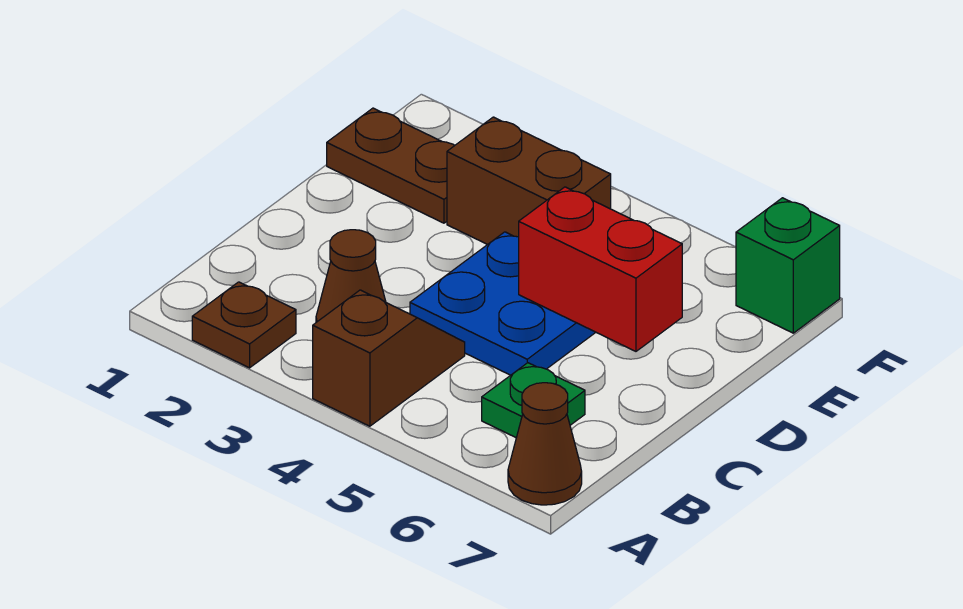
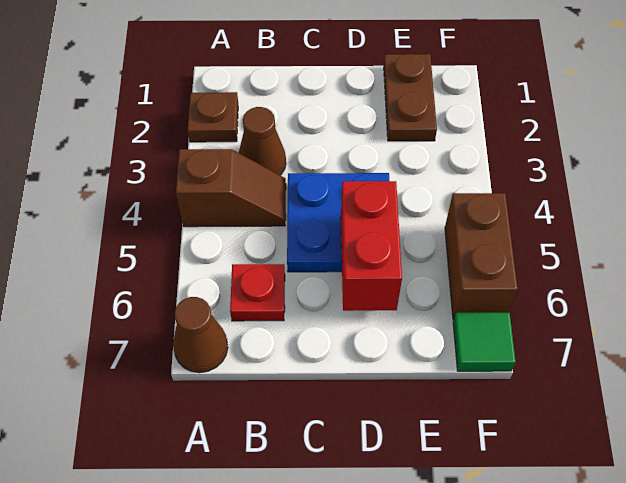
green plate B6 level 1 -> red plate B6 level 1
brown brick E3:E4 level 1 -> brown brick F5:F6 level 1
green brick F7 level 1 -> green tile F7 level 1

